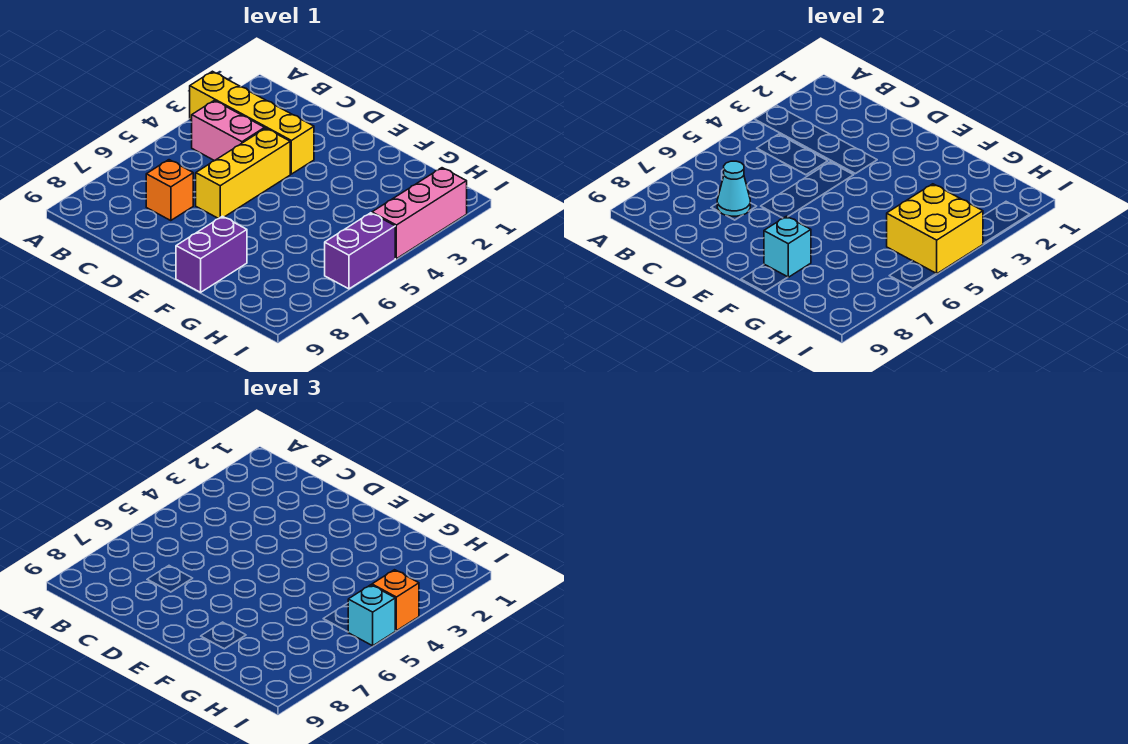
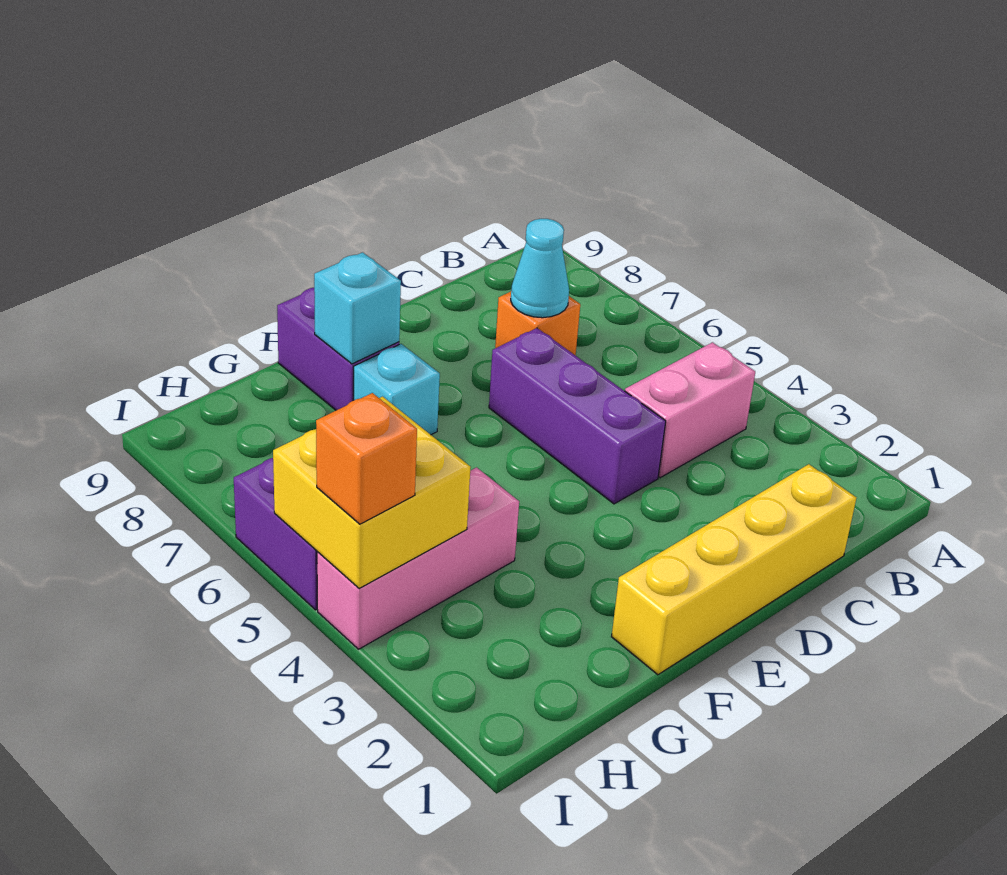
yellow brick A3:D3 level 1 -> yellow brick C1:F1 level 1
yellow brick D4:D6 level 1 -> purple brick D4:D6 level 1
pink brick I2:I4 level 1 -> pink brick G4:I4 level 1
cyan brick I5 level 3 -> cyan brick F7 level 1

